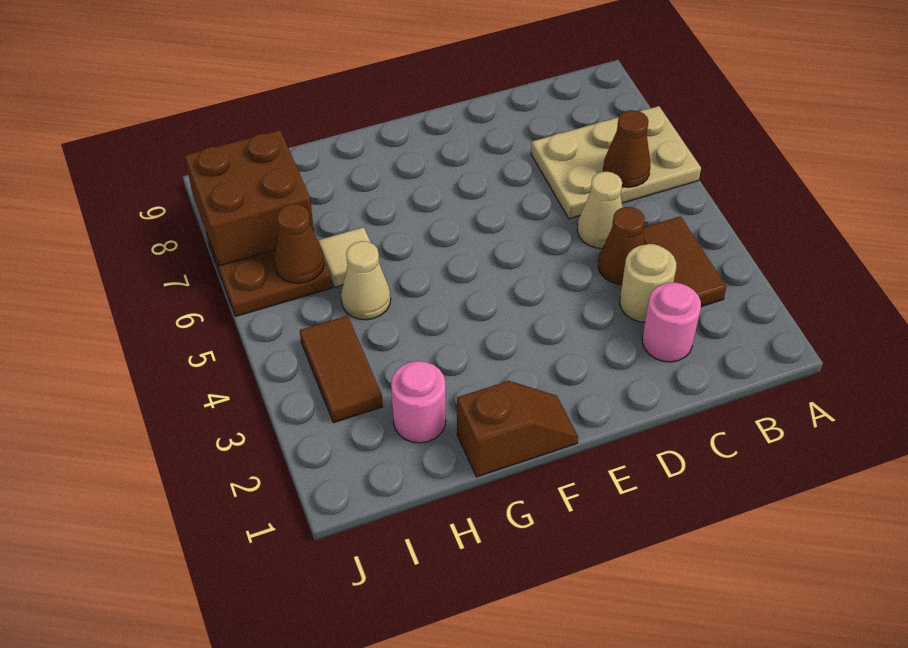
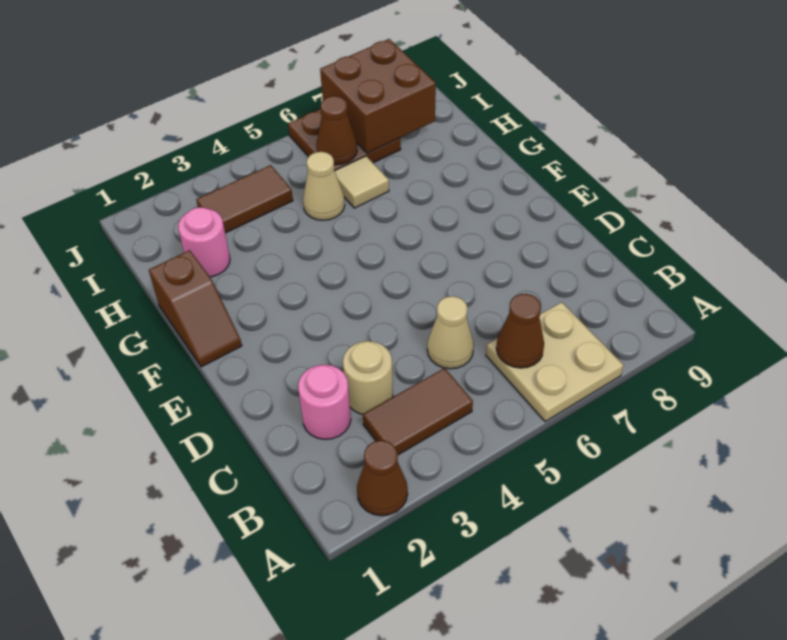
tan plate A6:C7 level 1 -> tan plate A6:B7 level 1
brown cone C4 level 1 -> brown cone A2 level 1

